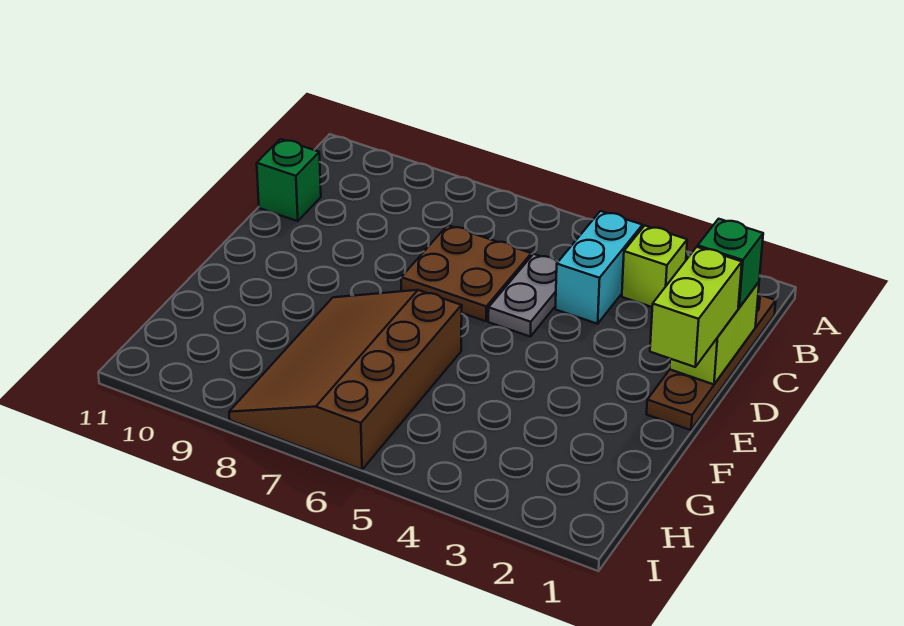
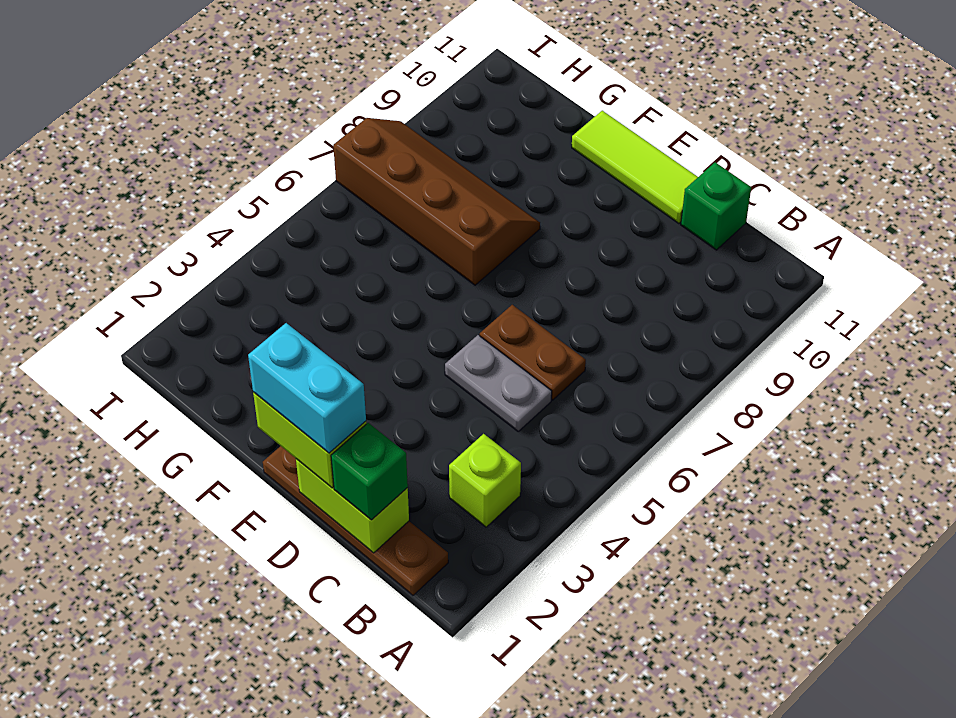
cyan brick B4:C4 level 1 -> cyan brick D1:E1 level 4
brown plate C6:D7 level 1 -> brown plate C6:D6 level 1
none -> lime tile D11:F11 level 1
brown slope F6:I8 level 1 top 6 -> brown slope F7:I8 level 1 top 7

